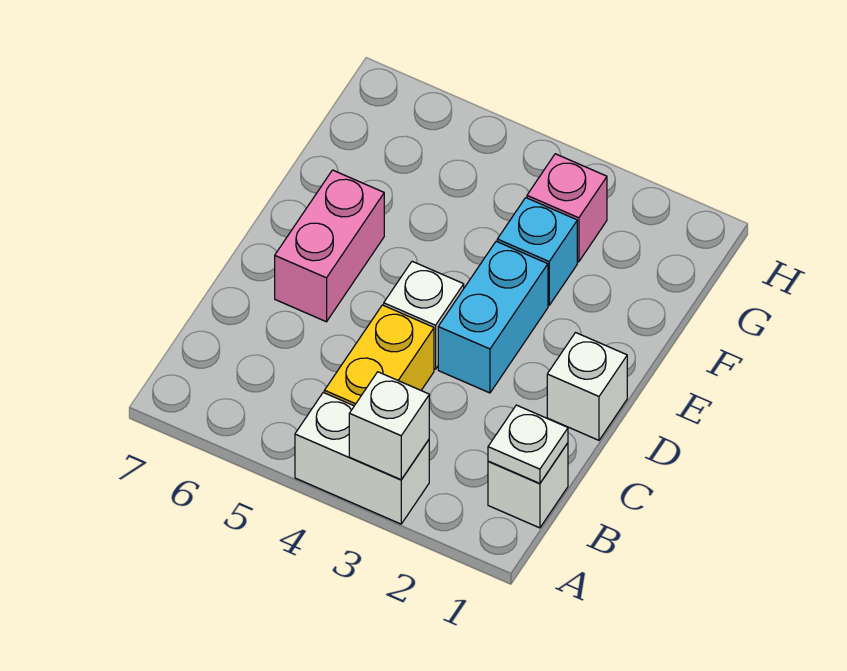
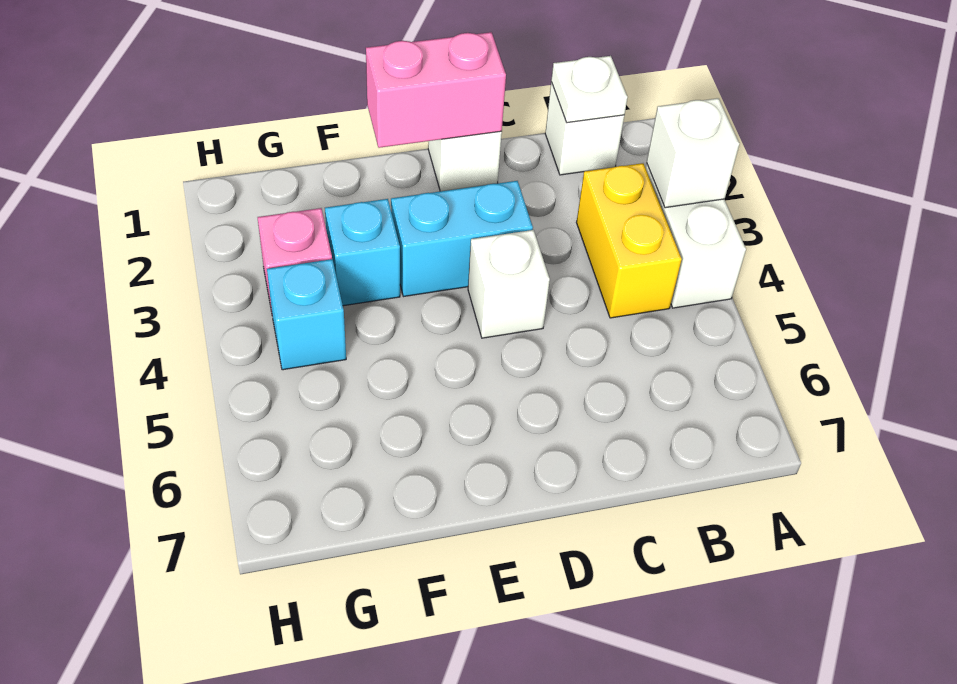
yellow brick B4:C4 level 1 -> yellow brick B3:B4 level 1
pink brick D6:E6 level 1 -> pink brick D1:E1 level 2
none -> cyan brick G4 level 1

